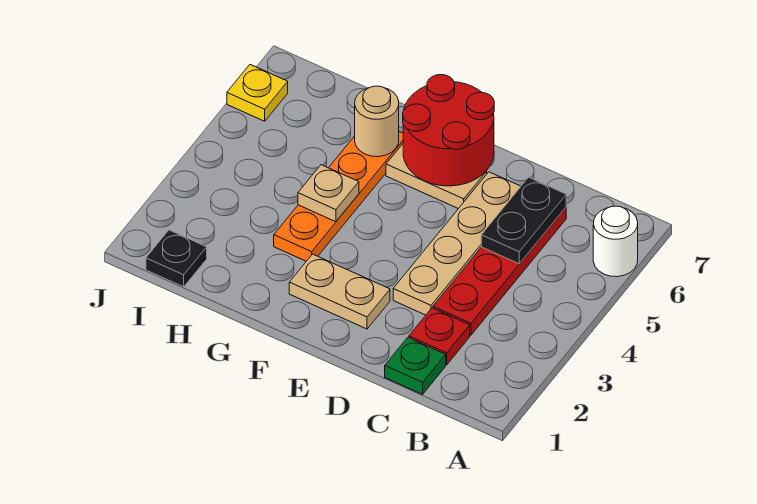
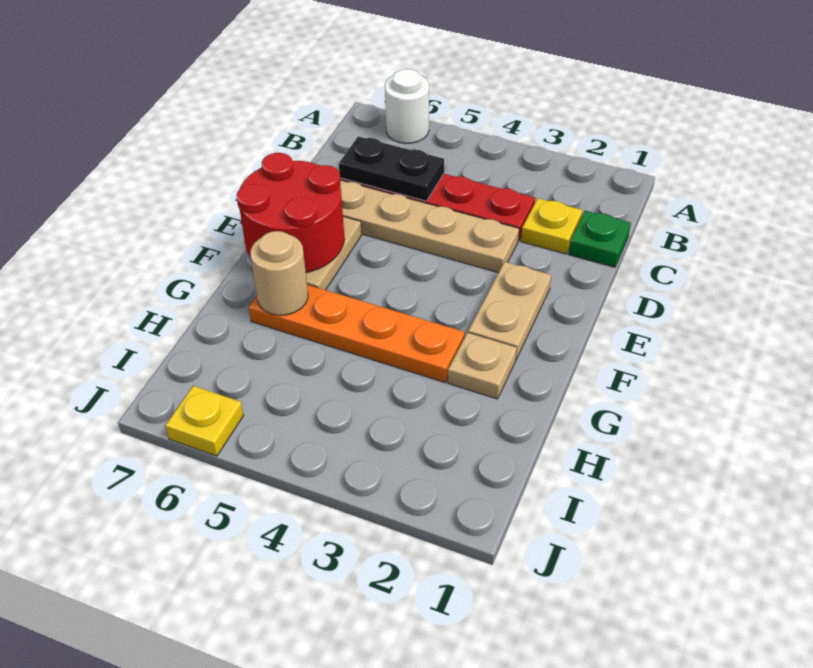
red plate C2 level 1 -> yellow plate C2 level 1
tan plate G4 level 2 -> tan plate G2 level 1
black plate I1 level 1 -> none

